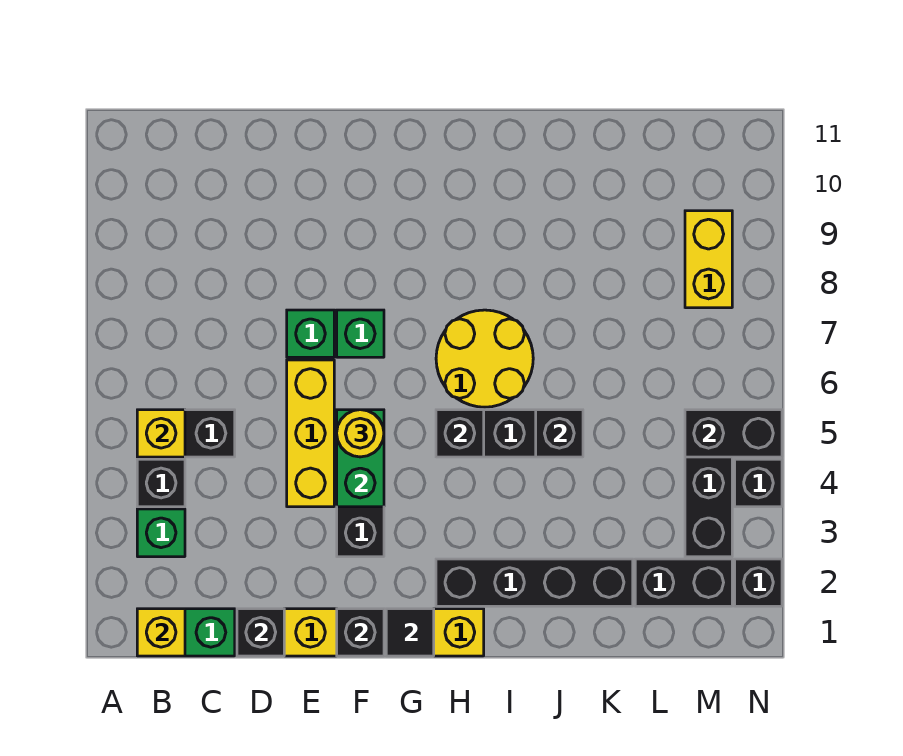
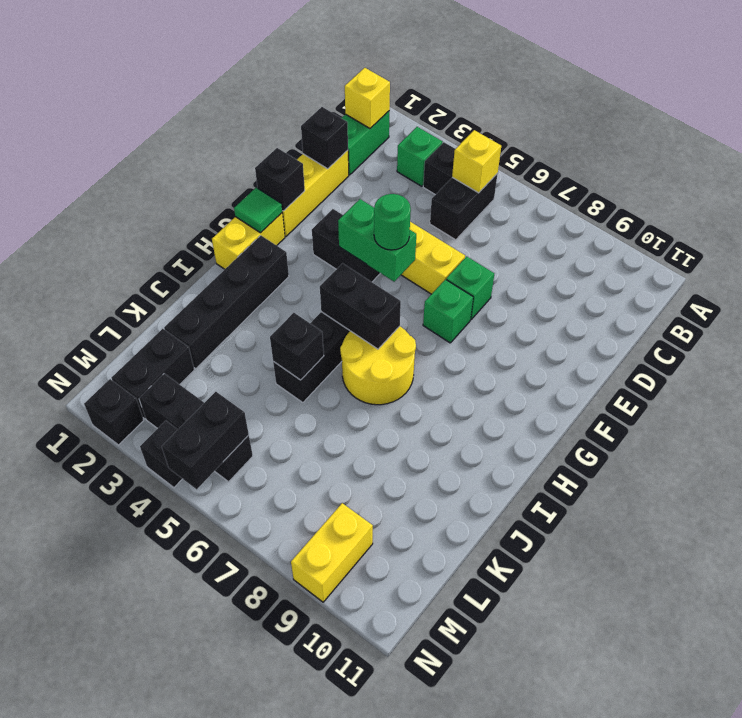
yellow round brick F5 level 3 -> green round brick F5 level 3
black tile G1 level 2 -> green tile G1 level 2
black brick H5 level 2 -> black brick H5:H6 level 2
yellow brick M8:M9 level 1 -> yellow brick M9:N9 level 1

